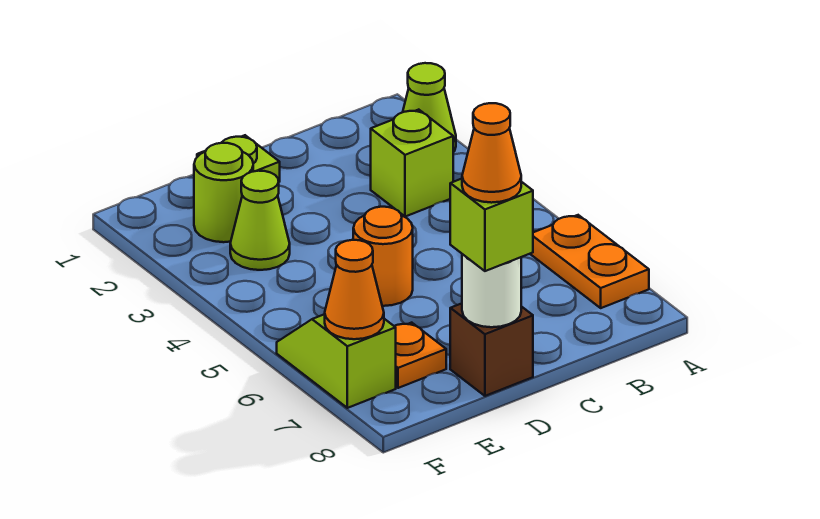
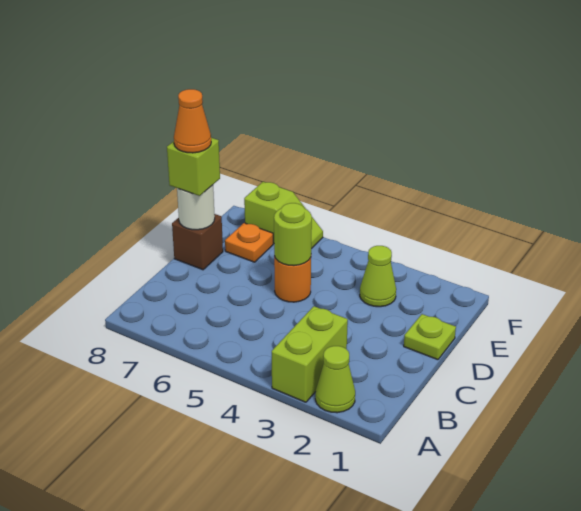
orange plate A6:A7 level 1 -> none
lime brick B3 level 1 -> lime brick A3:B3 level 1
lime round brick E2 level 1 -> lime round brick D5 level 2
orange cone F7 level 2 -> none

